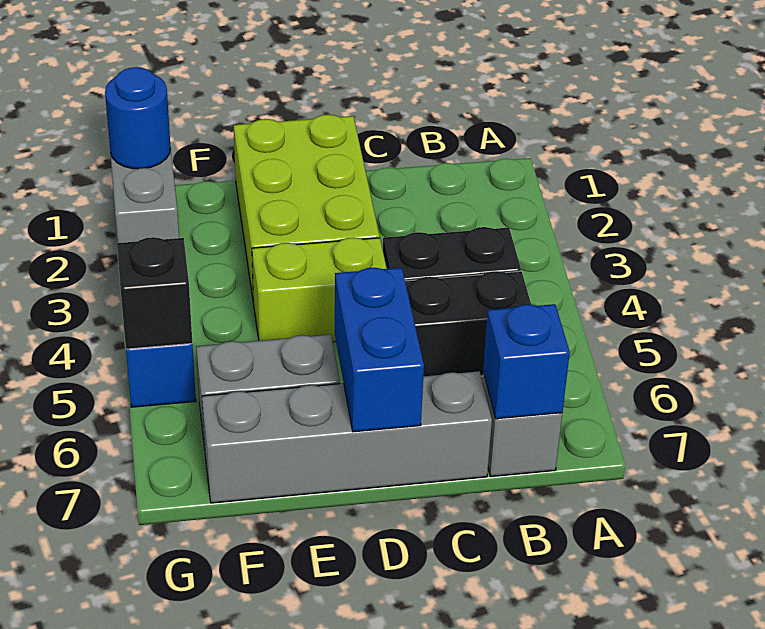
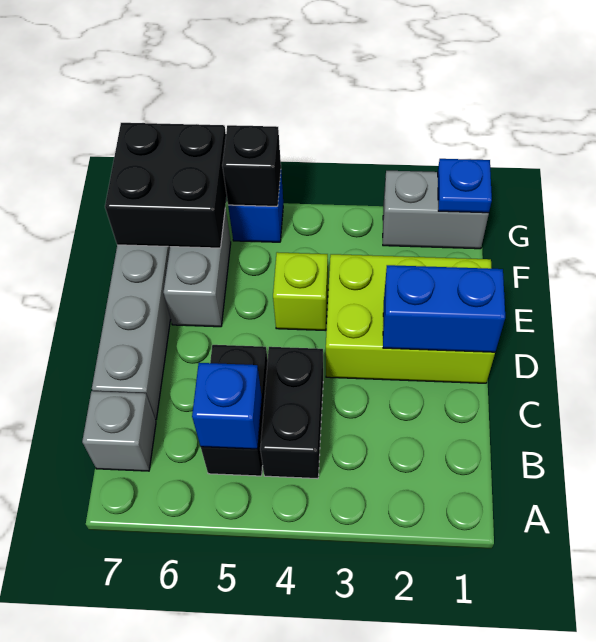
blue brick B7 level 2 -> blue brick B5 level 2
lime brick D4:E4 level 1 -> lime brick E4 level 1
blue brick D6:D7 level 2 -> blue brick D1:D2 level 2
none -> black brick F6:G7 level 2
blue round brick G1 level 2 -> blue plate G1 level 2

